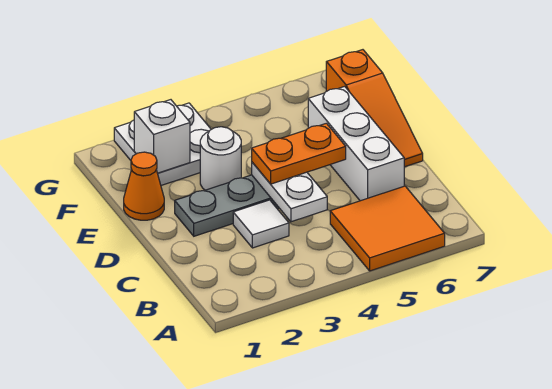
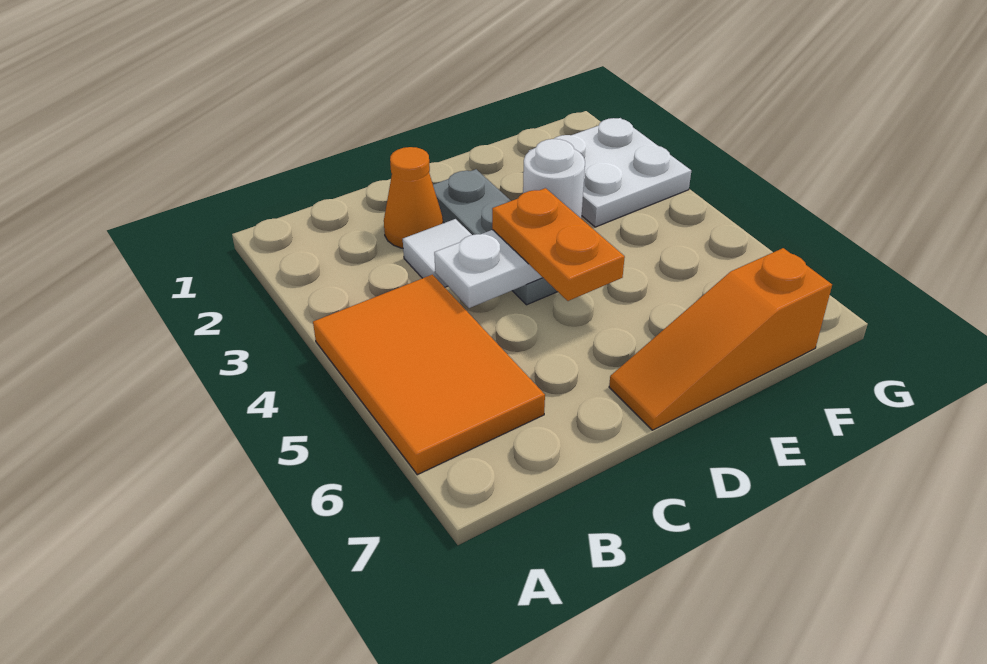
orange tile A5:B6 level 1 -> orange tile A4:B6 level 1
white brick C6:E6 level 1 -> none
orange cone E1 level 1 -> orange cone C2 level 1
white brick F2 level 2 -> none

